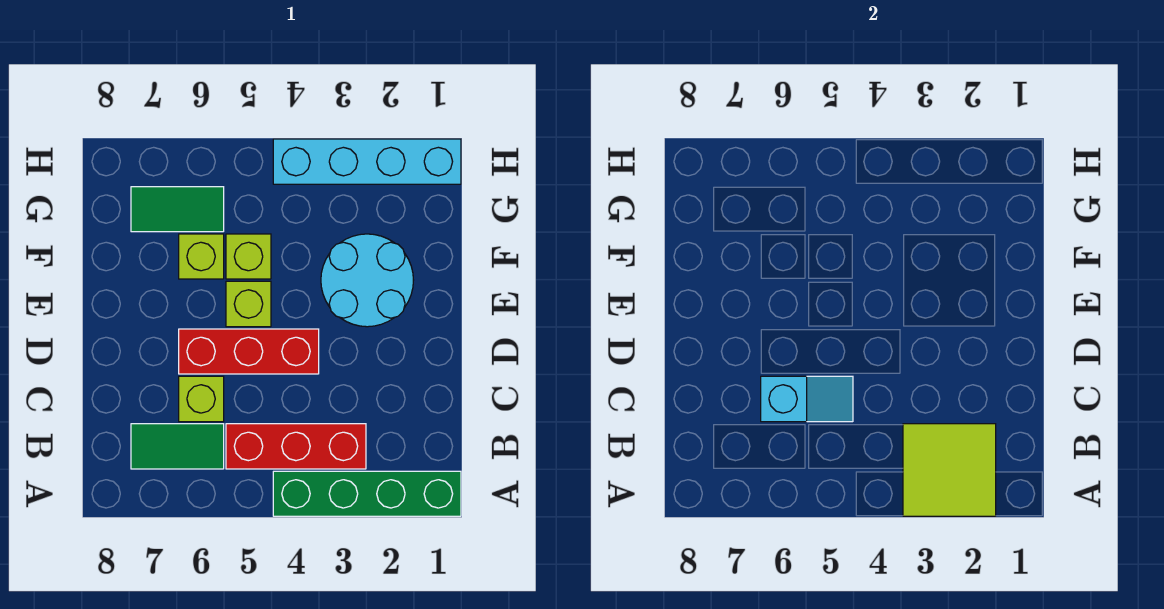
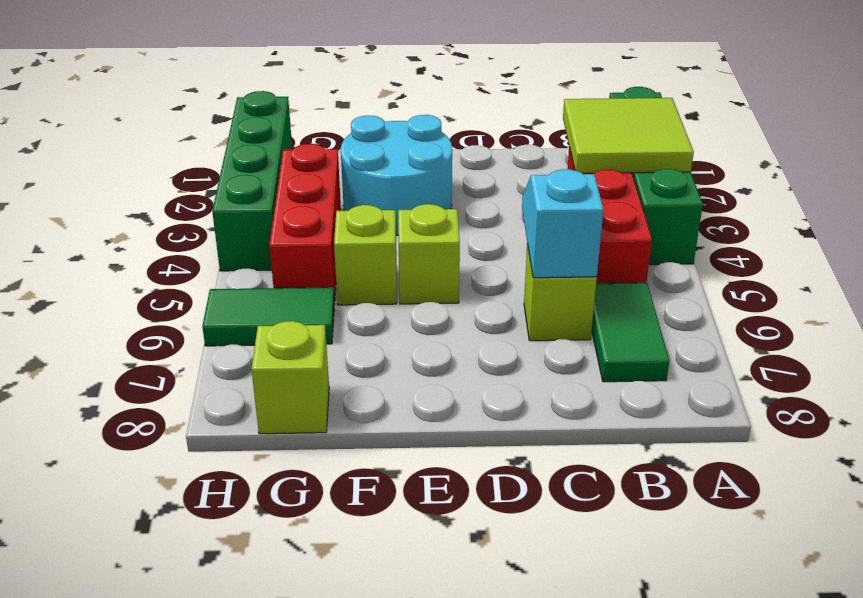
red brick D4:D6 level 1 -> red brick G3:G5 level 1
lime brick F6 level 1 -> lime brick G8 level 1
green tile G6:G7 level 1 -> green tile G6:H6 level 1
cyan brick H1:H4 level 1 -> green brick H1:H4 level 1

